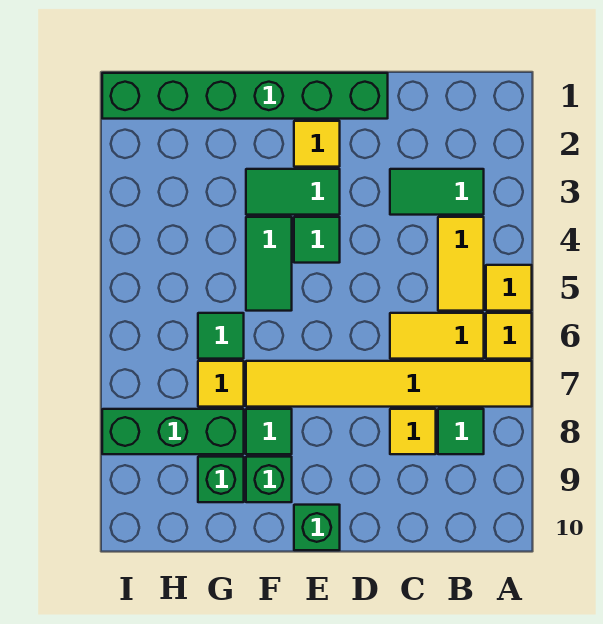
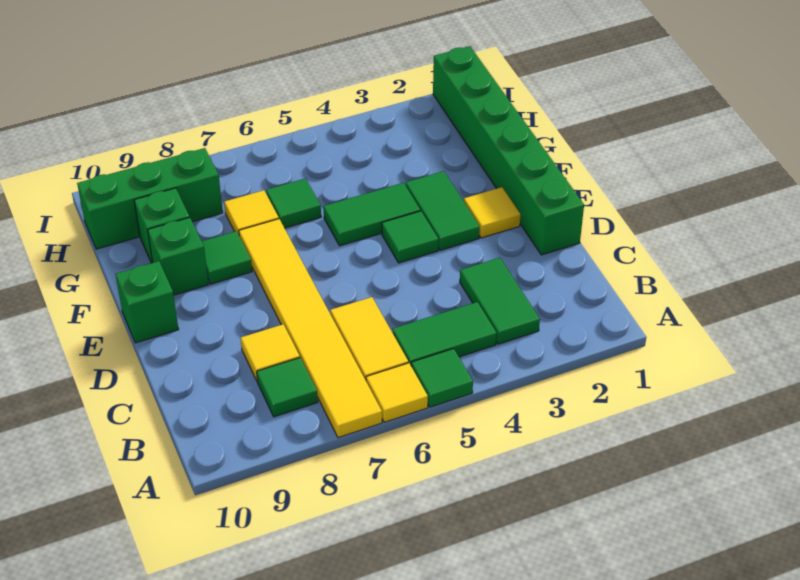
yellow tile A5 level 1 -> green tile A5 level 1
yellow tile B4:B5 level 1 -> green tile B4:B5 level 1
green brick G8:I8 level 1 -> green brick H8:H10 level 1

